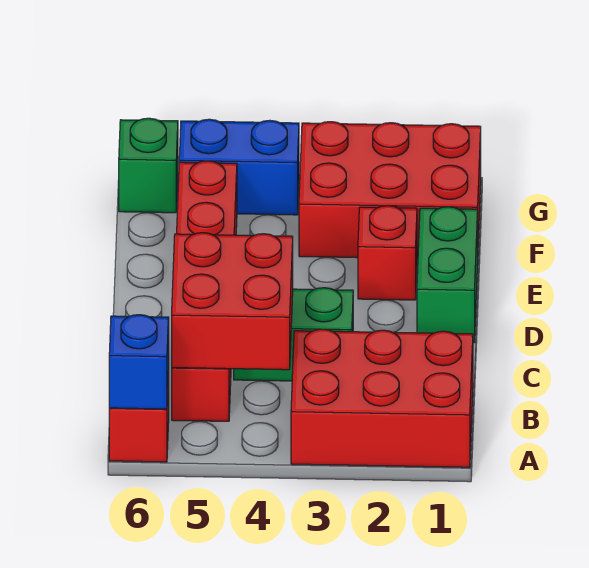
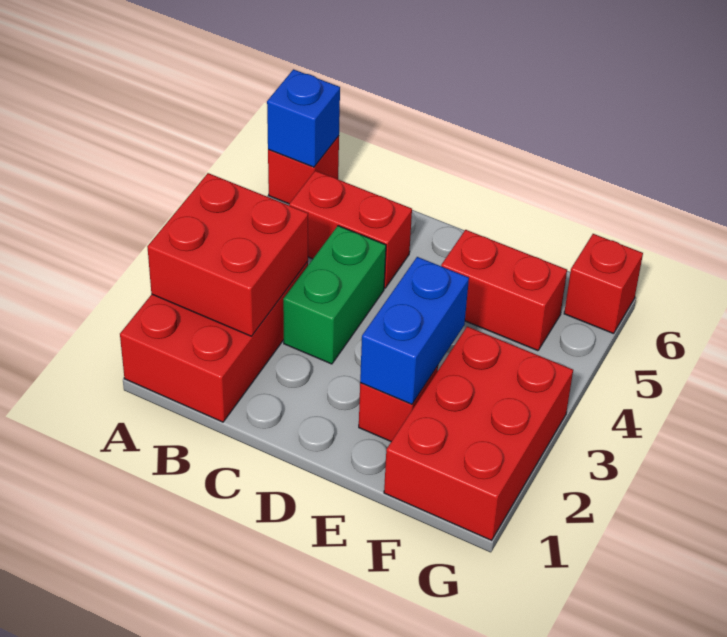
red brick B4:C5 level 2 -> red brick A2:B3 level 2
green brick D1:E1 level 1 -> none
blue brick G4:G5 level 1 -> blue brick E2:E3 level 2
green brick G6 level 1 -> red brick G6 level 1

